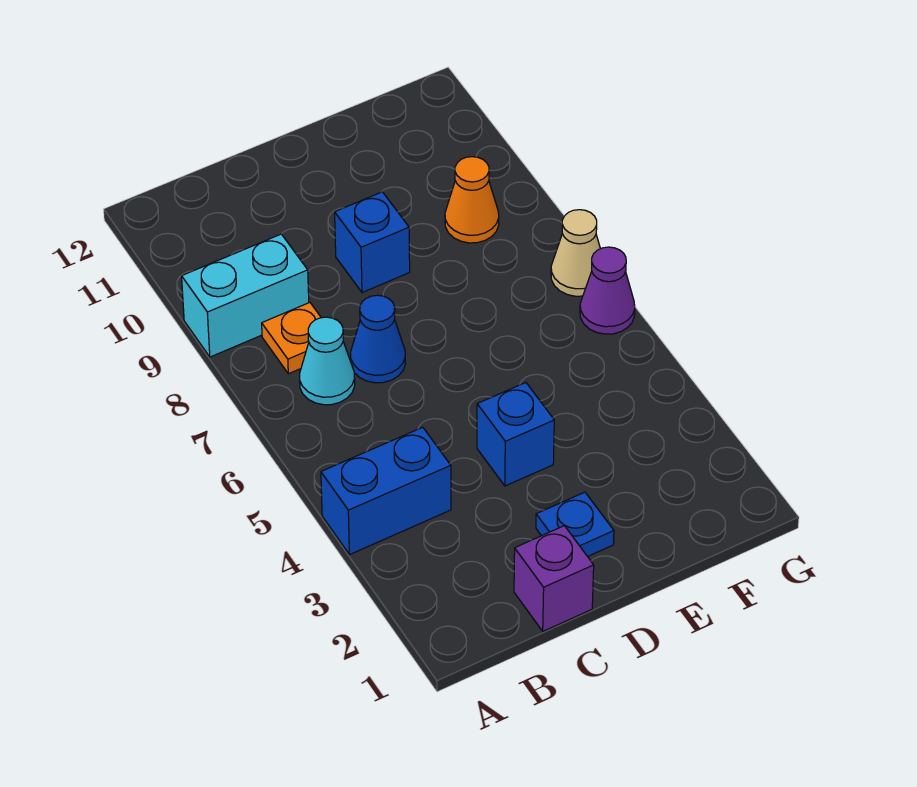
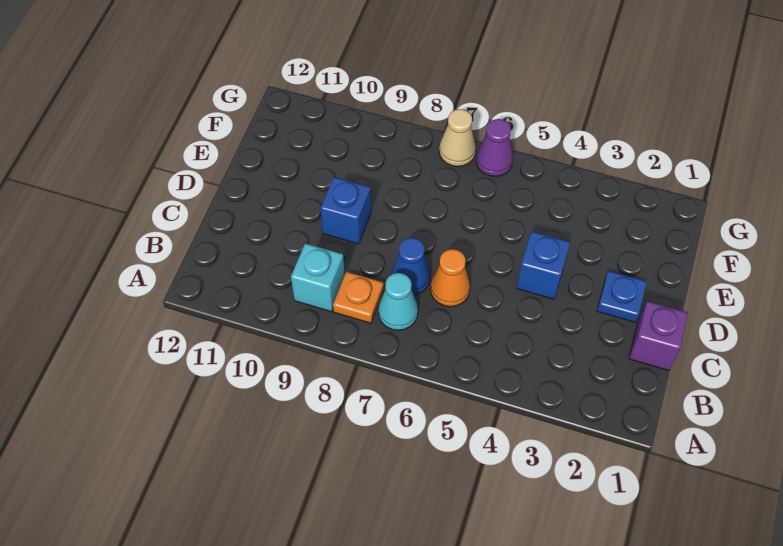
blue brick A4:B4 level 1 -> none
cyan brick A9:B9 level 1 -> cyan brick B9 level 1
orange cone F9 level 1 -> orange cone C6 level 1

